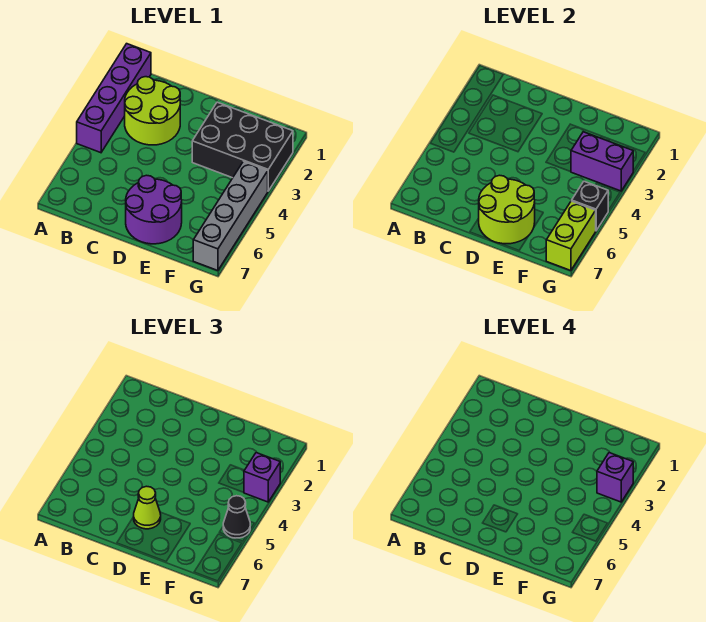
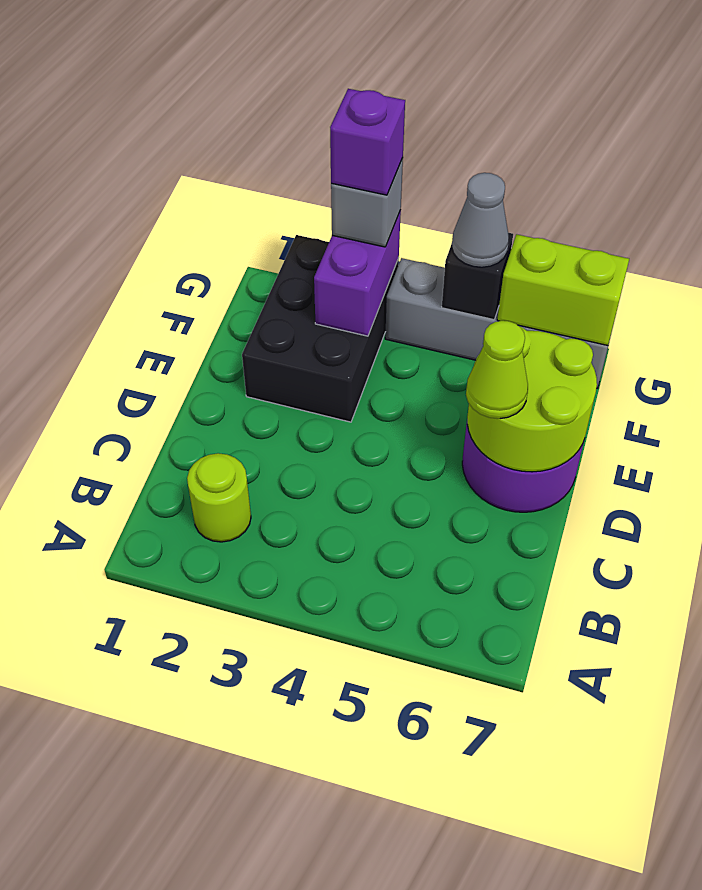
purple brick A1:A4 level 1 -> none
lime round brick B2:C3 level 1 -> lime round brick B2 level 1
purple brick G3 level 3 -> grey brick G3 level 3
black cone G5 level 3 -> grey cone G5 level 3

